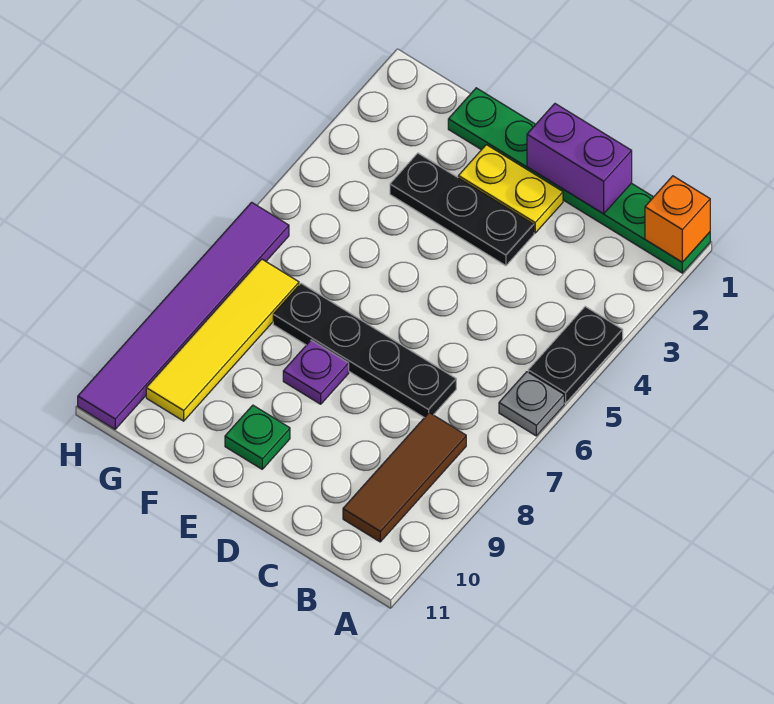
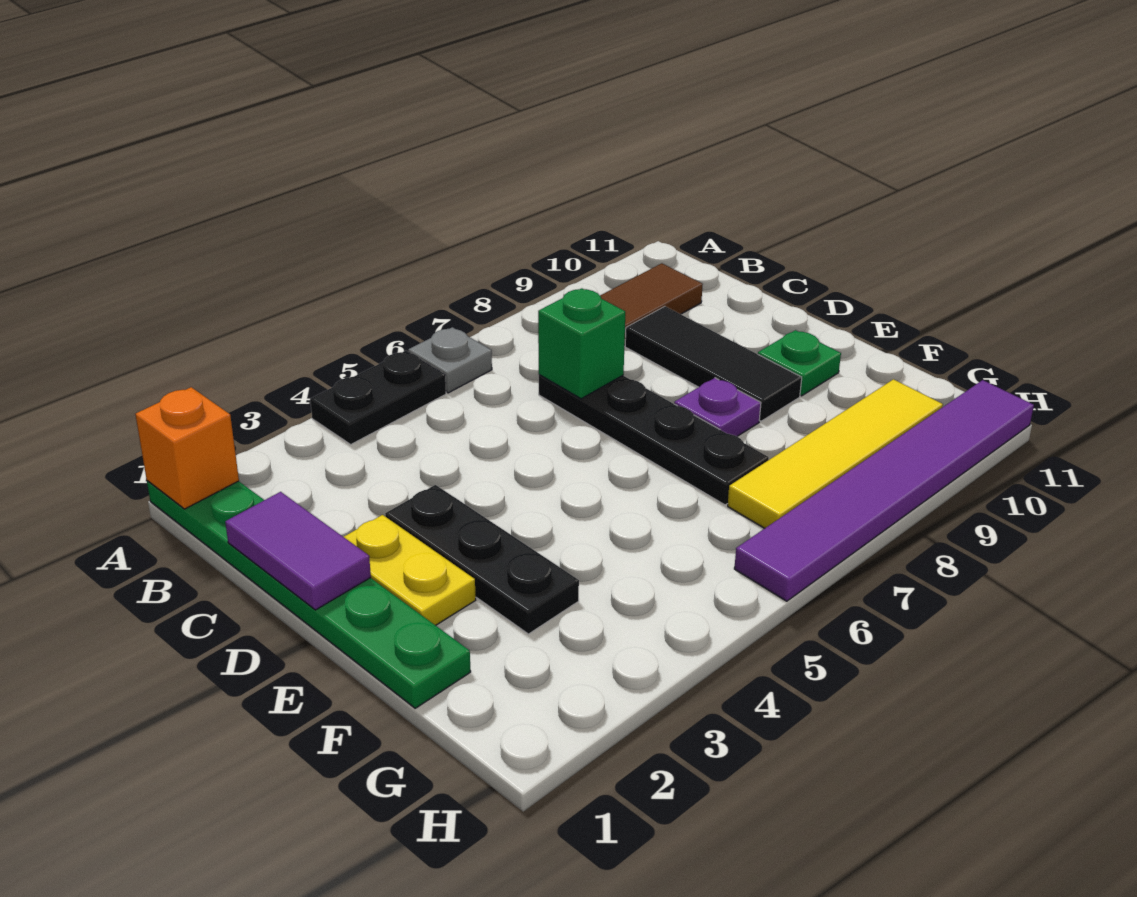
purple brick C1:D1 level 2 -> purple tile C1:D1 level 2
none -> green brick C7 level 2
none -> black tile C9:E9 level 1

